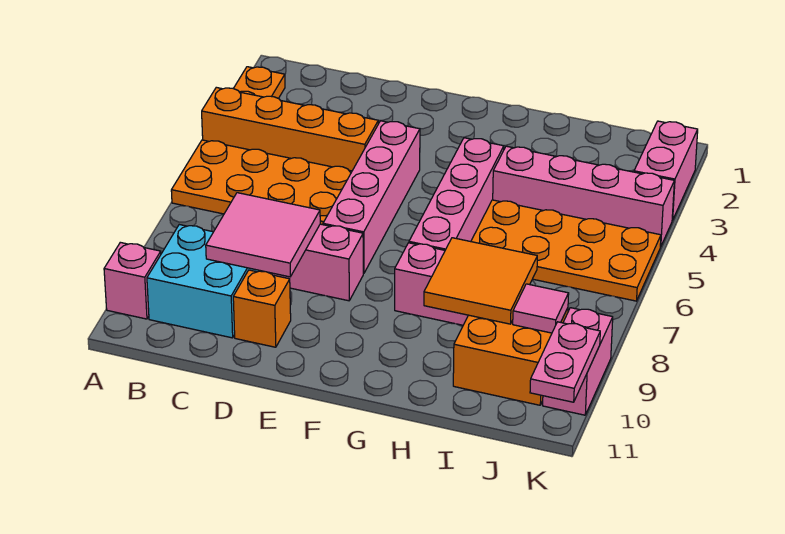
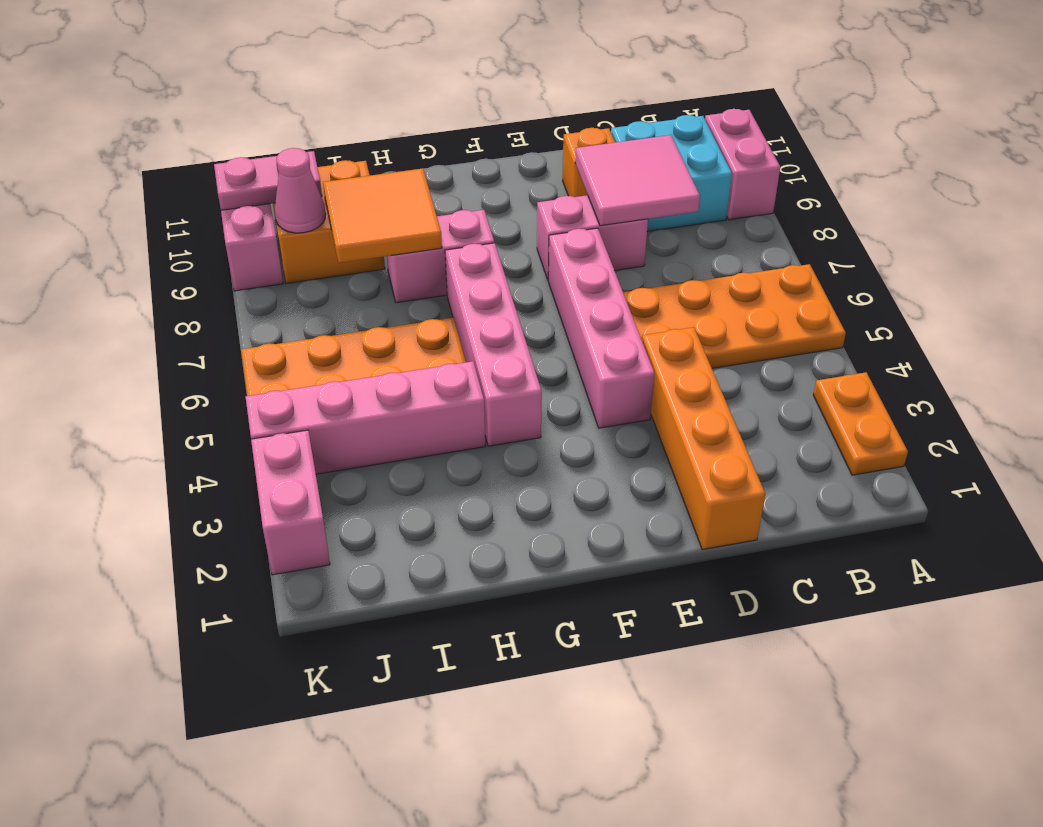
orange brick A4:D4 level 1 -> orange brick D1:D4 level 1
pink brick A10 level 1 -> pink brick A9:A10 level 1
pink tile J9 level 2 -> pink cone J9 level 2
pink plate K10:K11 level 2 -> pink plate J10:K10 level 2

